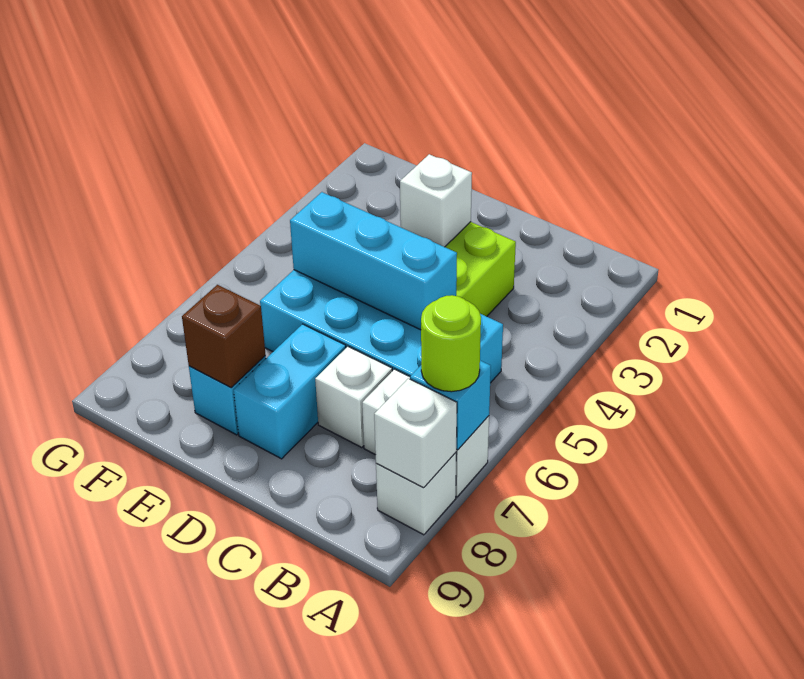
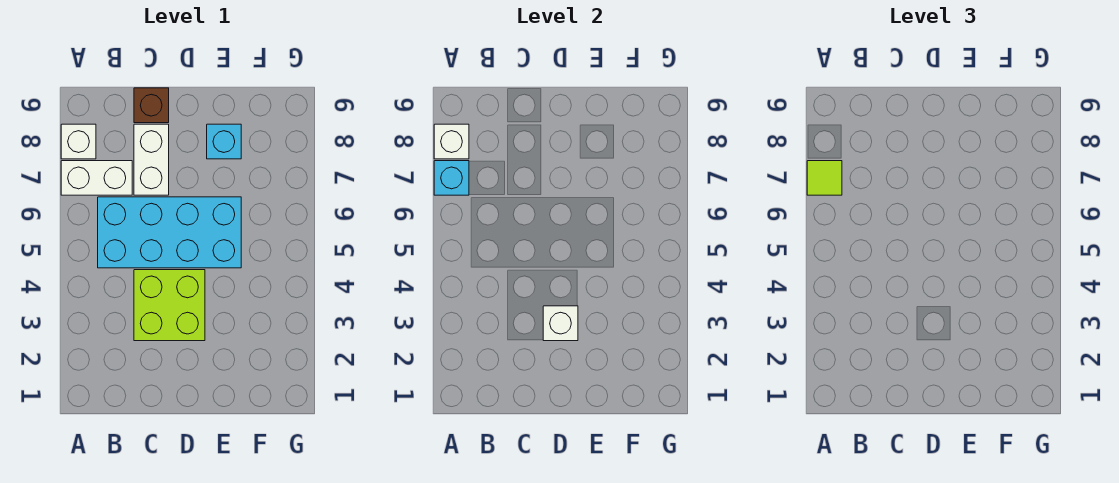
lime round brick A7 level 3 -> lime tile A7 level 3
cyan brick C5:E5 level 2 -> none
white brick C7 level 1 -> white brick C7:C8 level 1
cyan brick D7:D8 level 1 -> none
brown brick E8 level 2 -> brown brick C9 level 1

